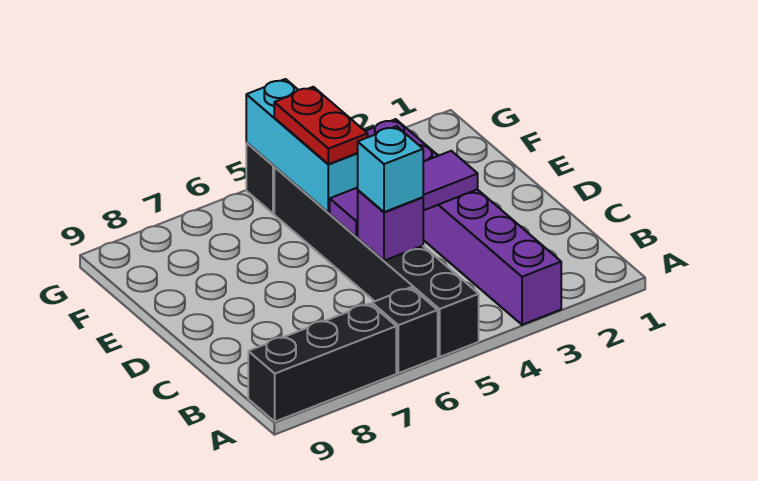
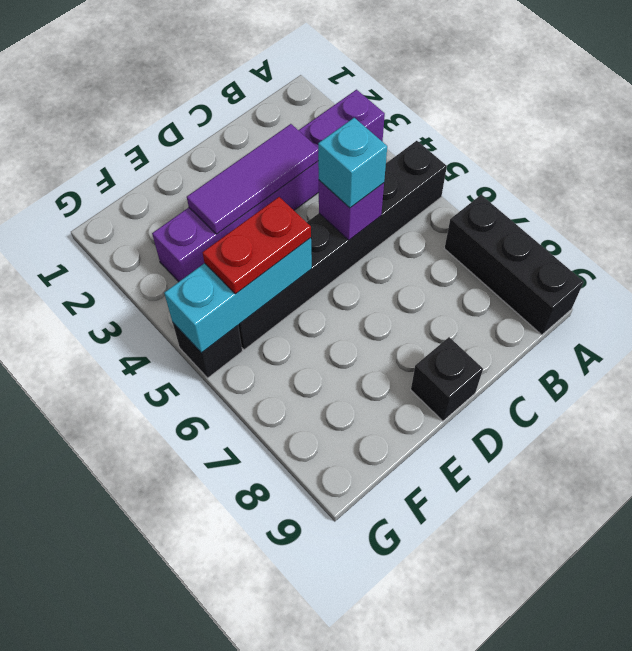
black brick A6 level 1 -> black brick D9 level 1
purple tile D3:D5 level 2 -> purple tile C3:E3 level 2

